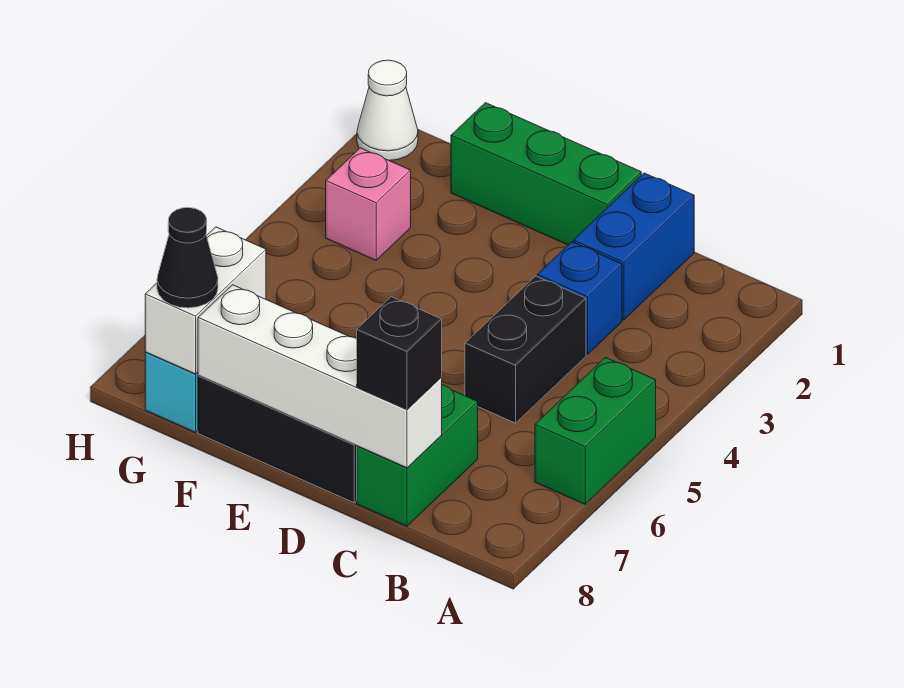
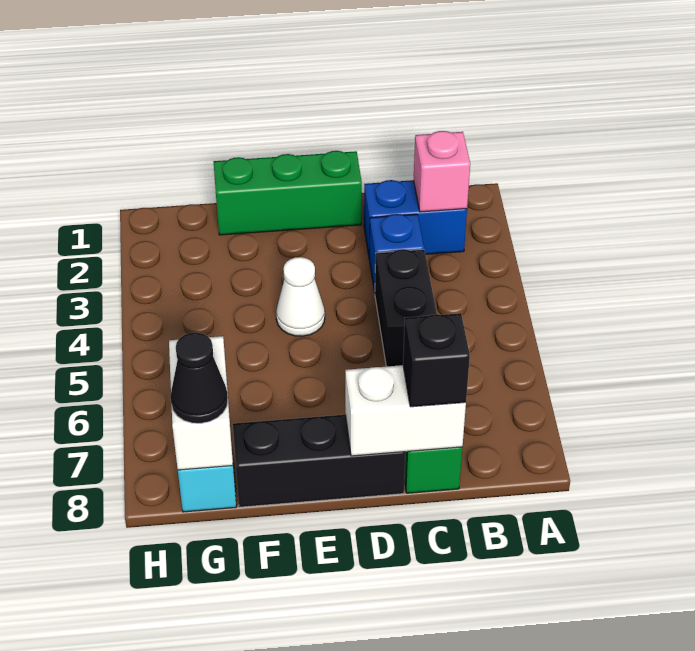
green brick A5:A6 level 1 -> none
blue brick C1:C2 level 1 -> blue brick B2:C2 level 1
white brick C8:F8 level 2 -> white brick C8:D8 level 2
pink brick G3 level 1 -> pink brick B2 level 2
white cone H1 level 1 -> white cone E4 level 1

